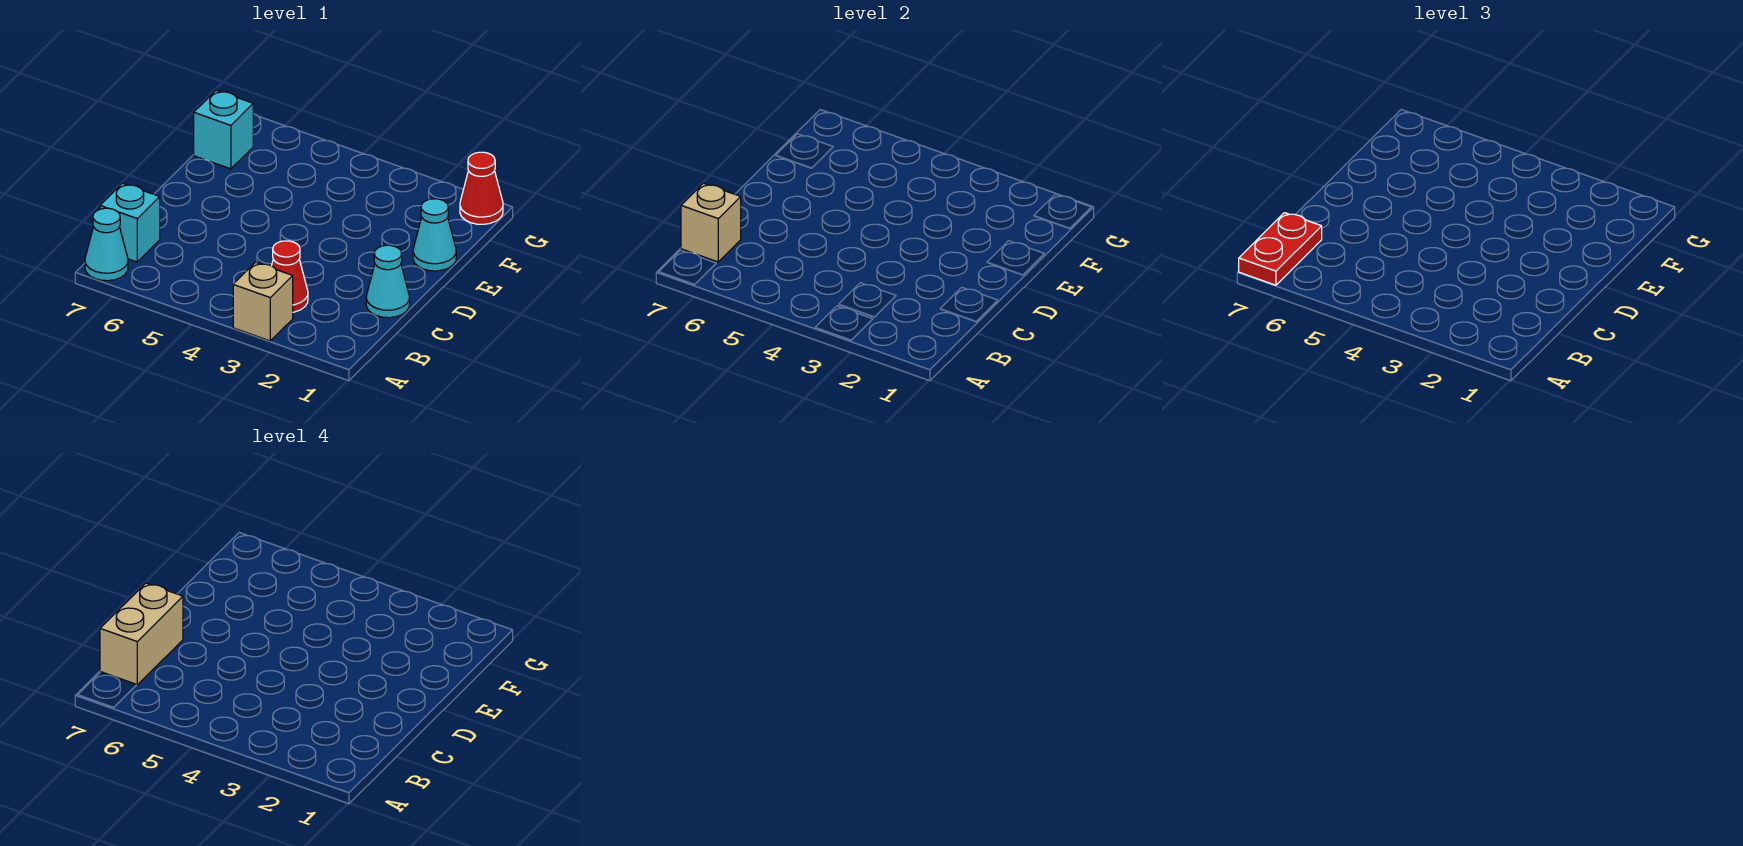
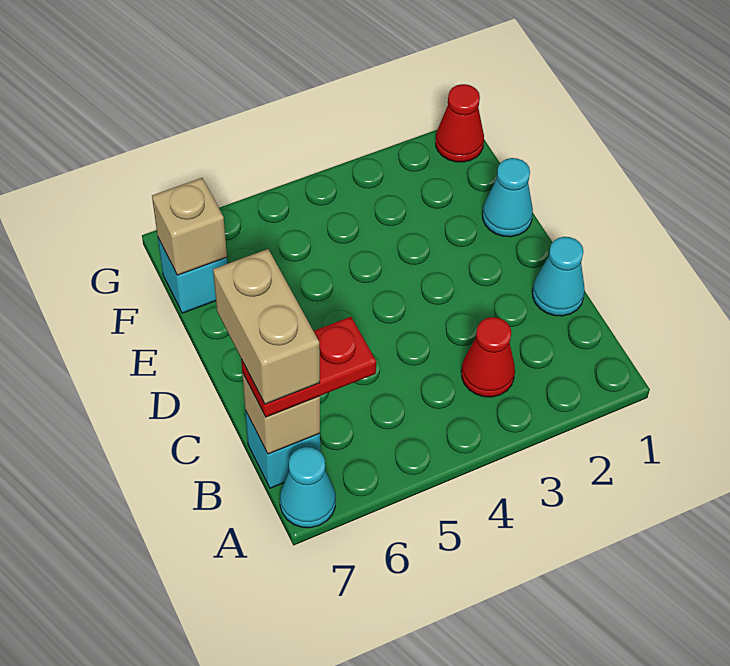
tan brick A3 level 1 -> tan brick F7 level 2
red plate A7:B7 level 3 -> red plate B6:B7 level 3

